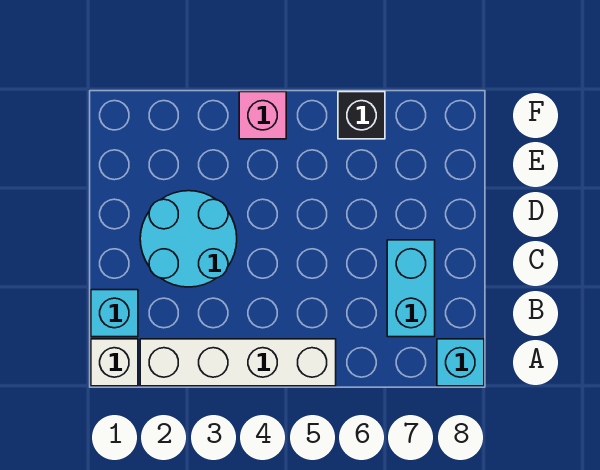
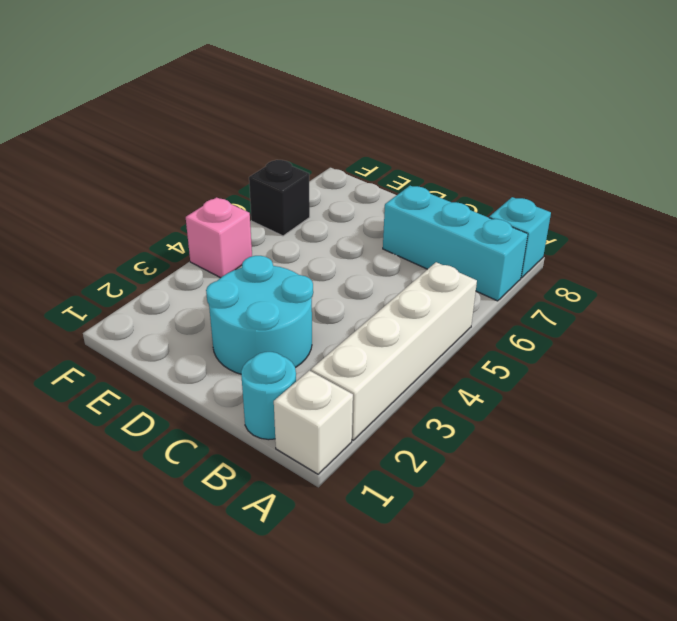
cyan brick B1 level 1 -> cyan round brick B1 level 1
cyan brick B7:C7 level 1 -> cyan brick A7:C7 level 1

